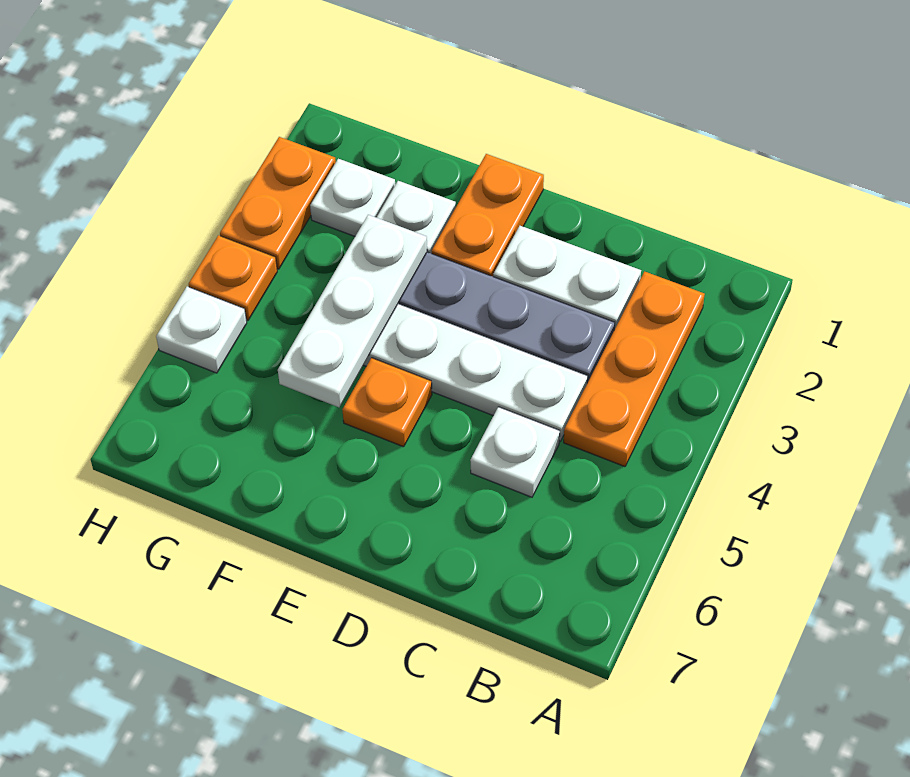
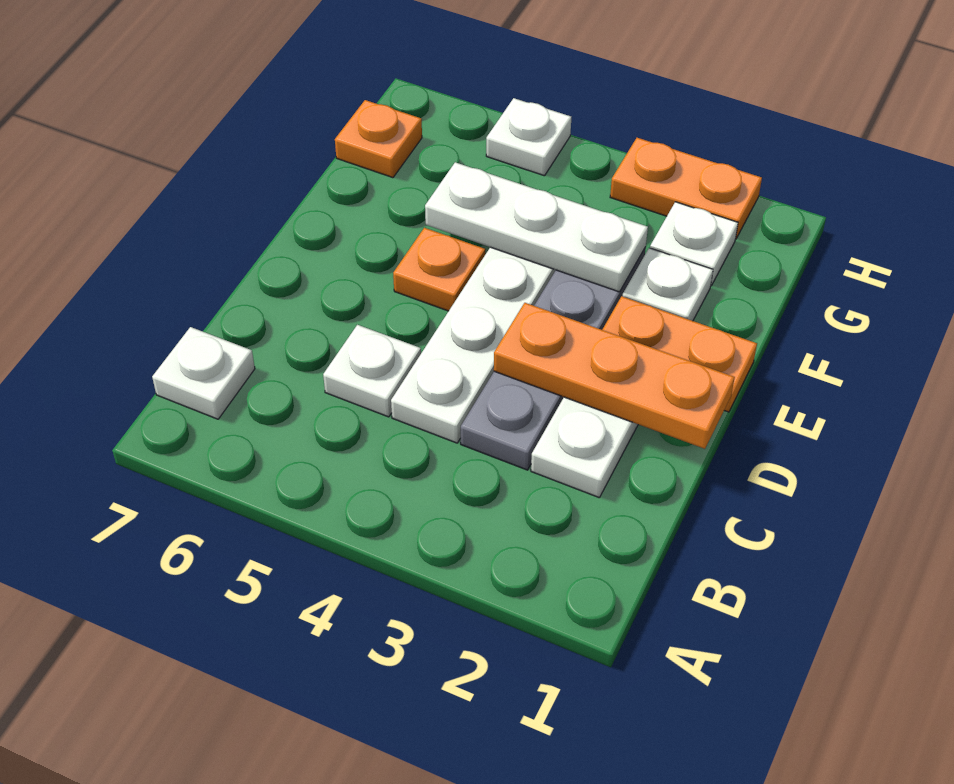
orange plate B2:B4 level 1 -> orange plate D1:D3 level 2
none -> white plate B7 level 1
orange plate H4 level 1 -> orange plate G7 level 1

